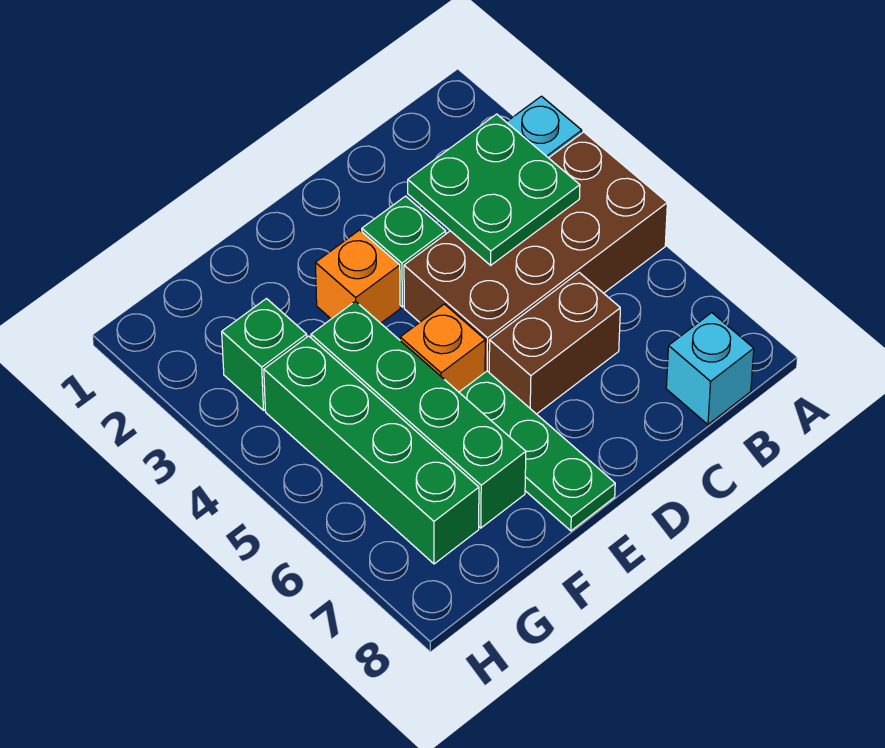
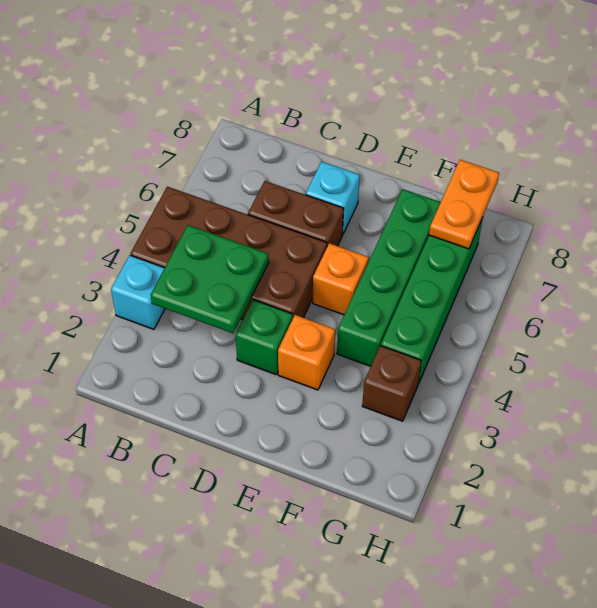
cyan brick B8 level 1 -> cyan brick D7 level 1
green plate E6:E8 level 1 -> none
green brick G3 level 1 -> brown brick G3 level 1
none -> orange plate G7:G8 level 2

